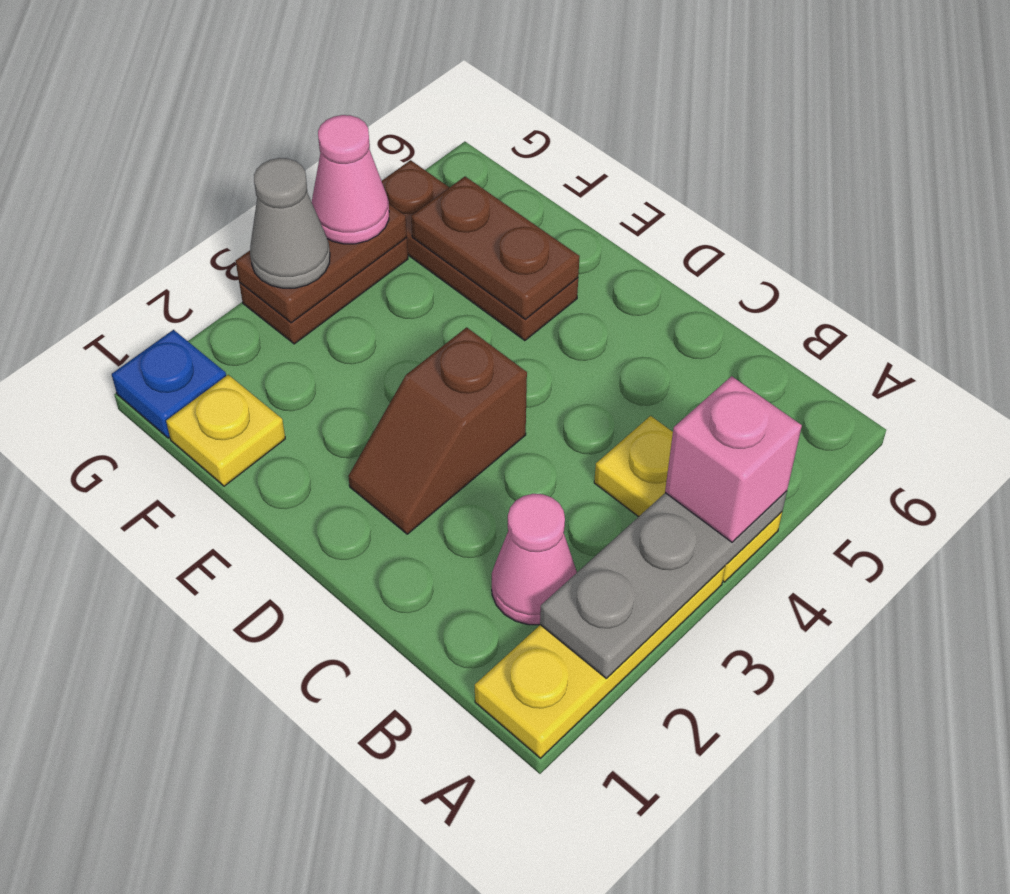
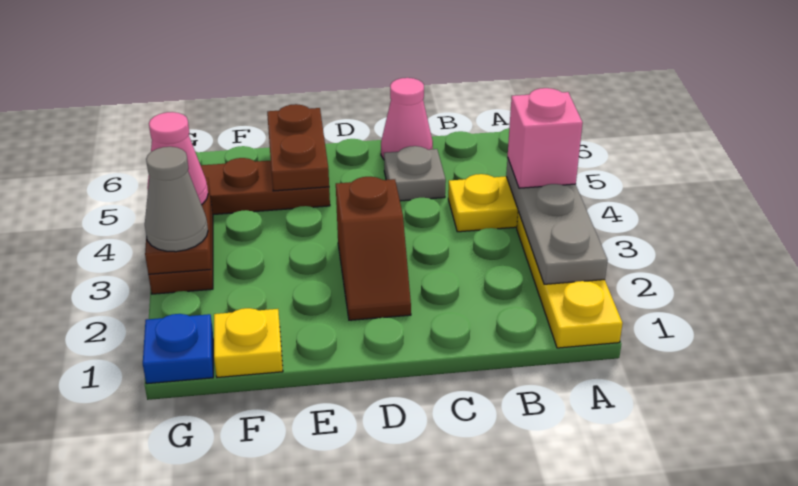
pink cone B2 level 1 -> pink cone C6 level 1
none -> grey plate C5 level 1
brown plate E5:F5 level 2 -> brown plate E5:E6 level 2

